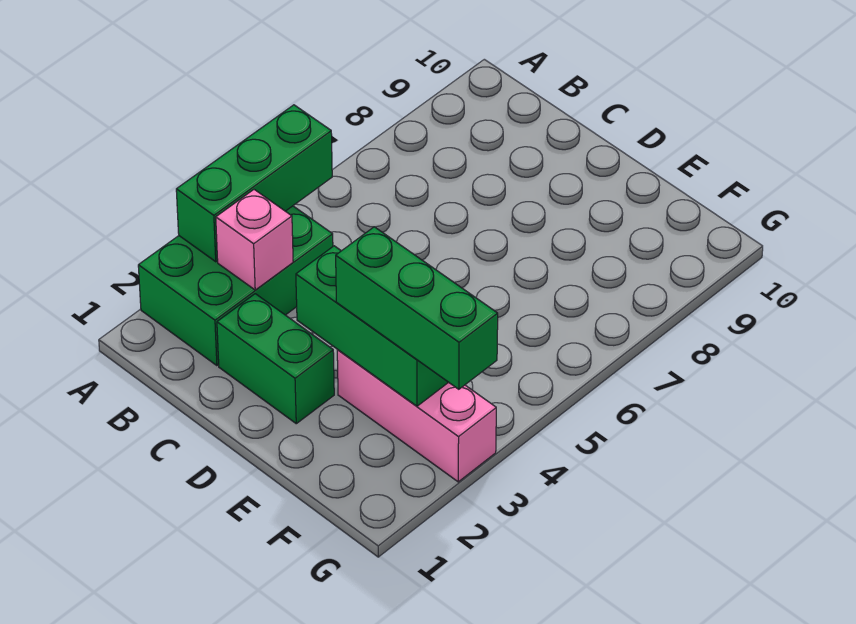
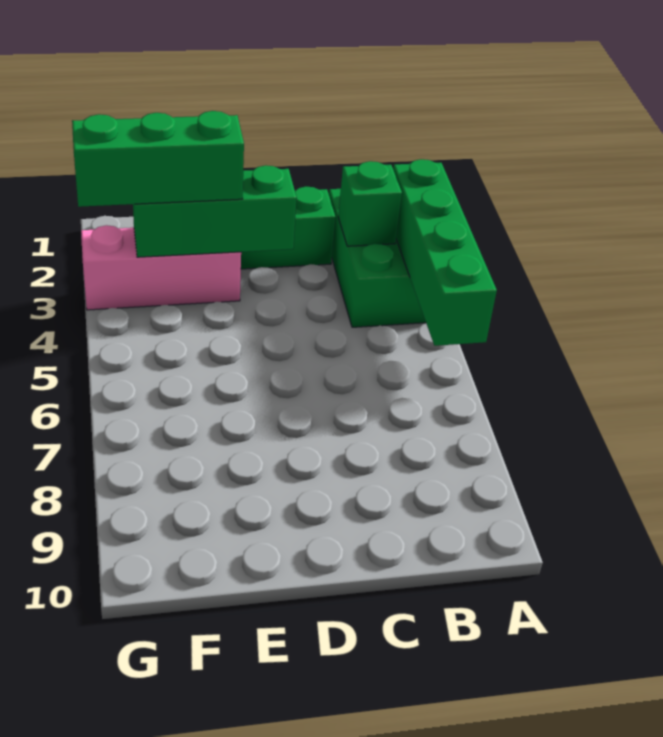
green brick A3:A5 level 2 -> green brick A3:A6 level 2
pink brick B3 level 2 -> green brick B3 level 2

